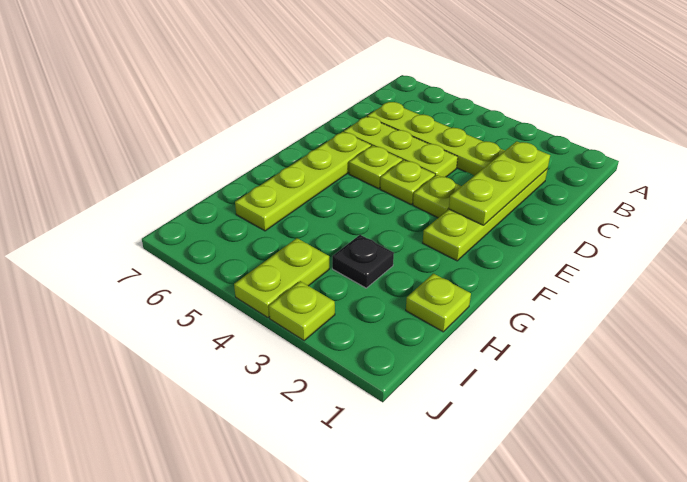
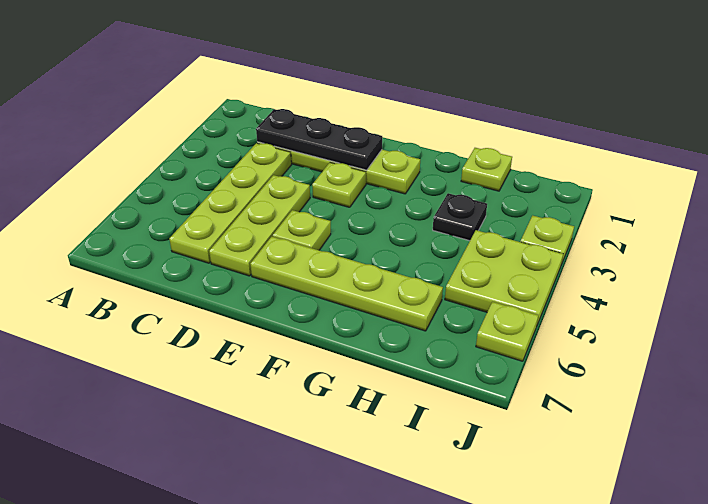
lime plate C2:E2 level 2 -> black plate C2:E2 level 2
lime plate E4 level 1 -> lime plate J6 level 1
lime plate I4:J4 level 1 -> lime plate I4:J5 level 1

